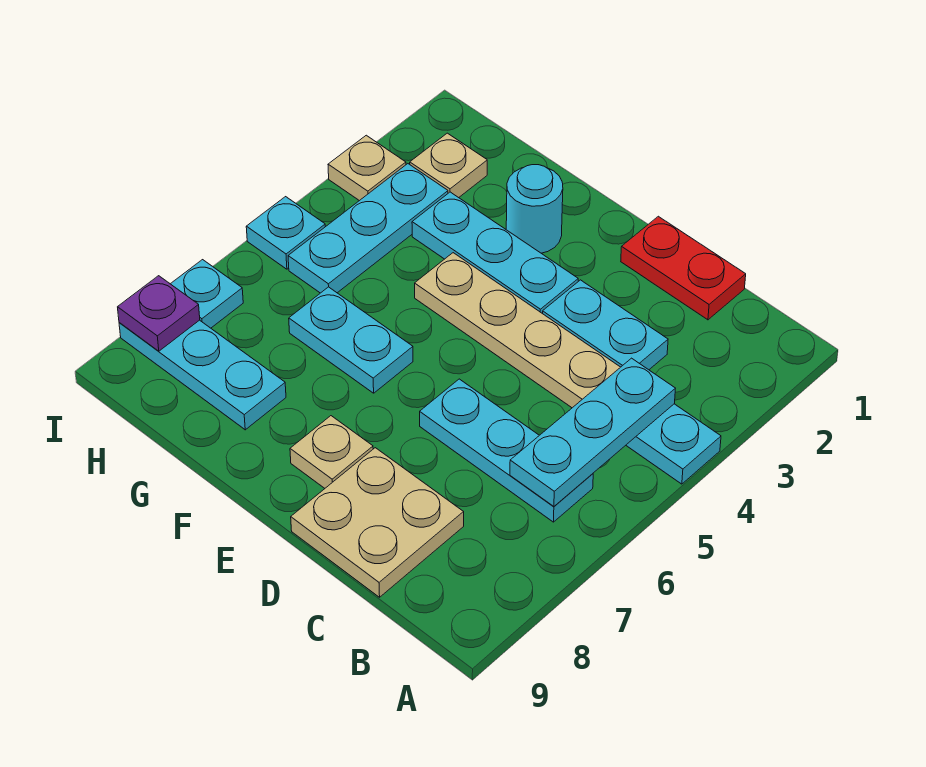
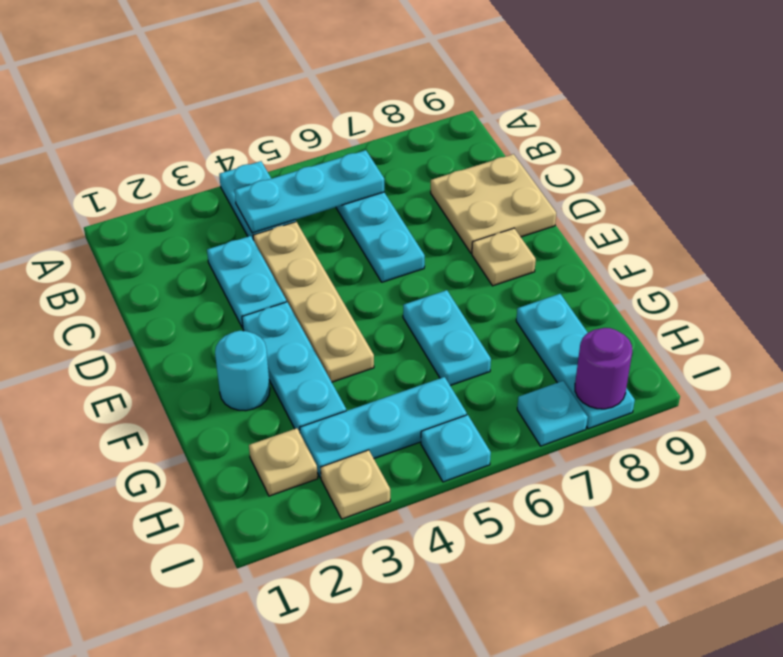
red plate C1:D1 level 1 -> none
purple plate I8 level 2 -> purple round brick I8 level 2

